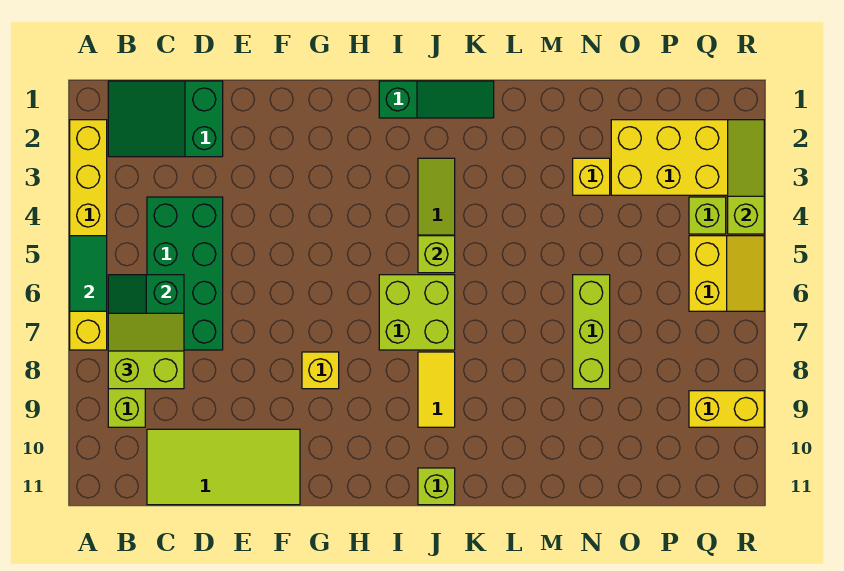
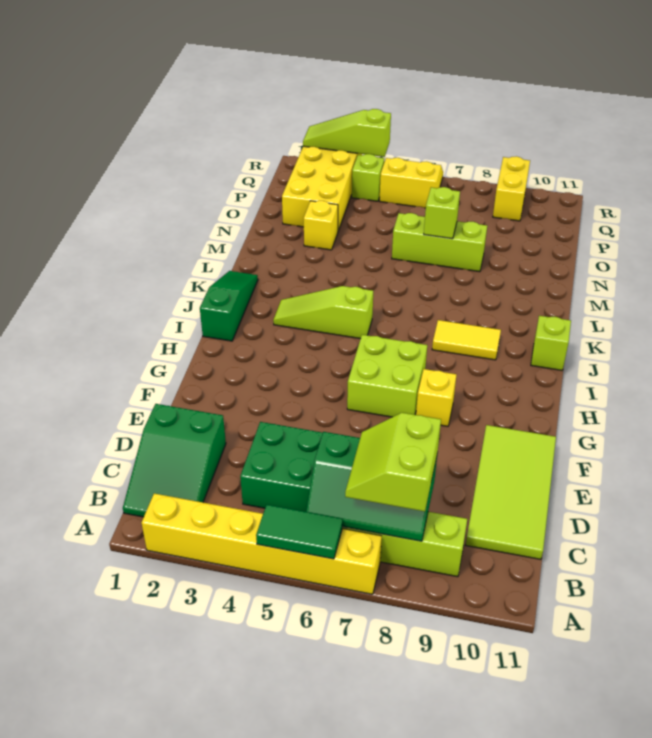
lime brick I6:J7 level 1 -> lime brick G6:H7 level 1
lime brick J5 level 2 -> lime brick N7 level 2

